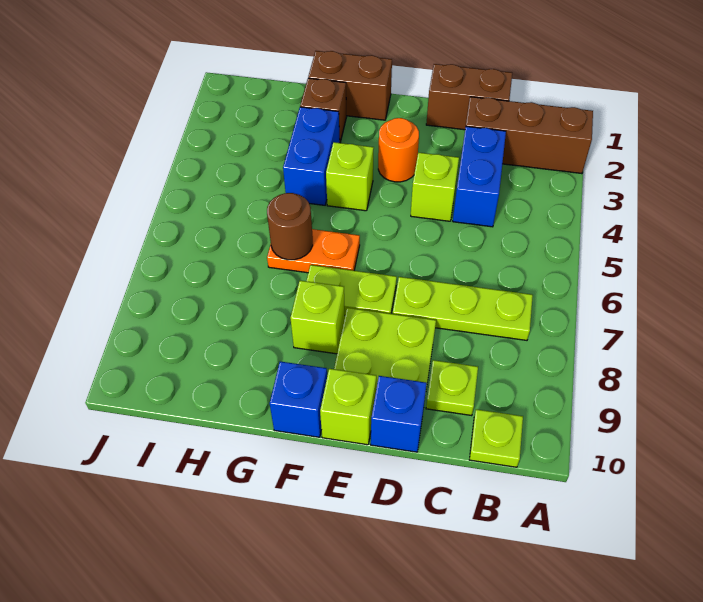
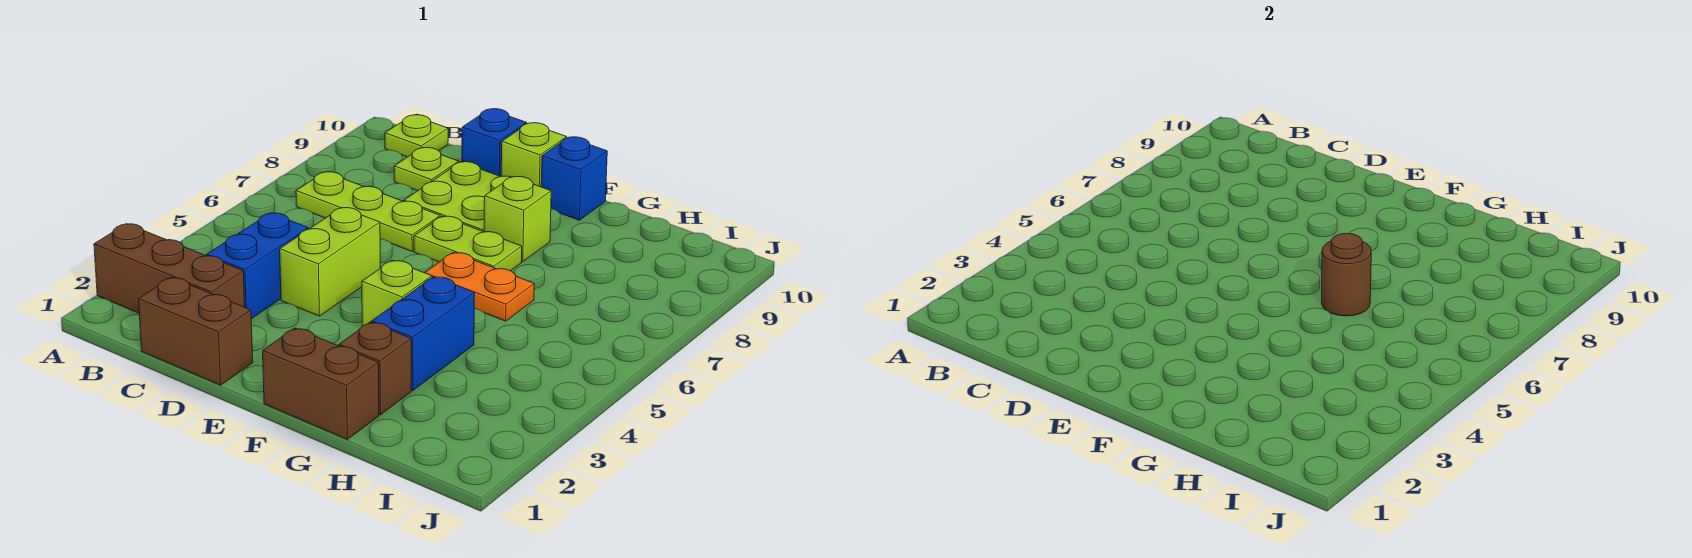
lime brick D4 level 1 -> lime brick D4:D5 level 1
orange round brick E3 level 1 -> none

